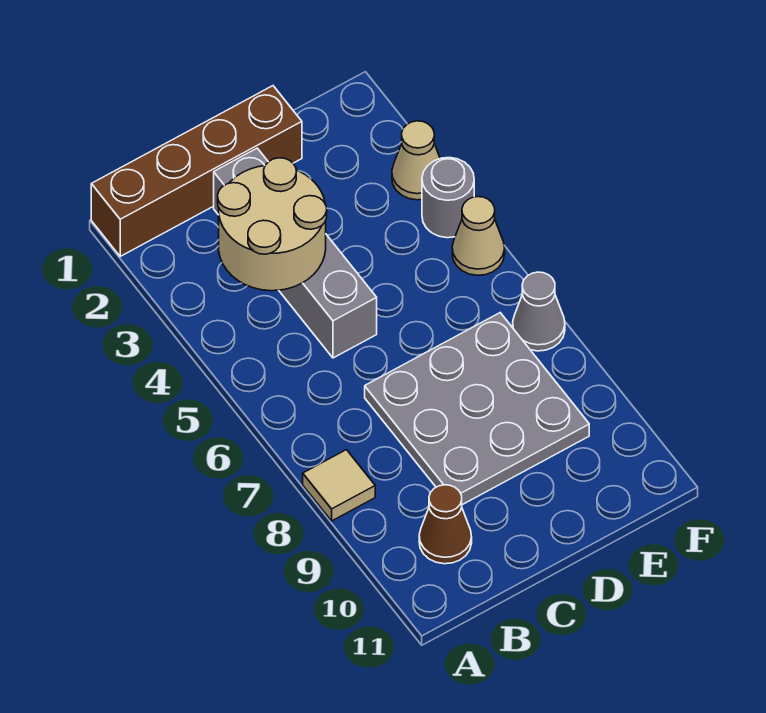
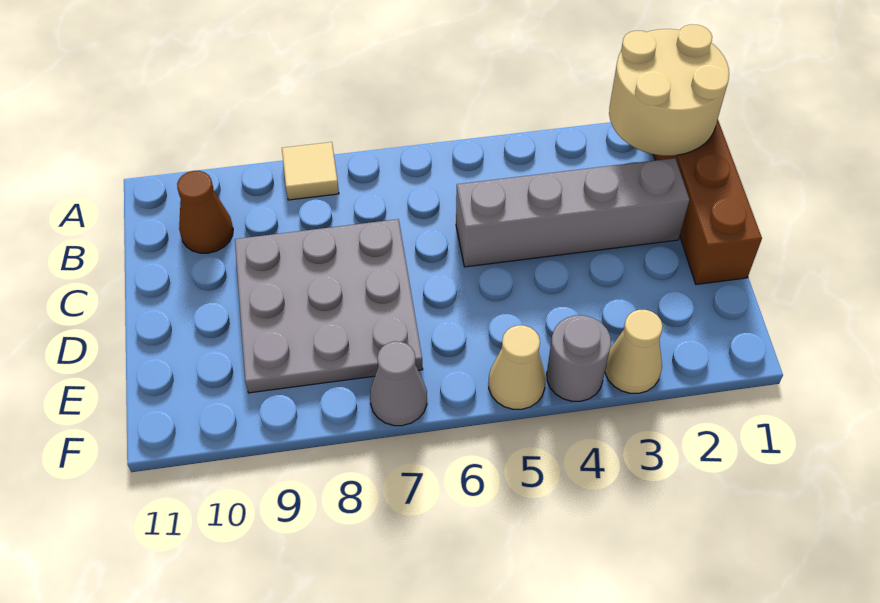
tan round brick B3:C4 level 2 -> tan round brick A1:B2 level 2

